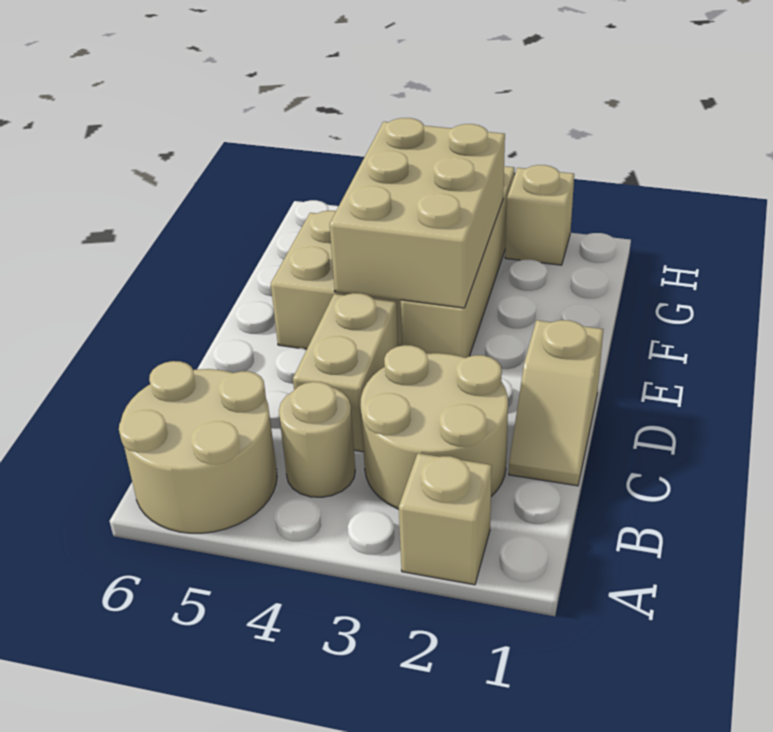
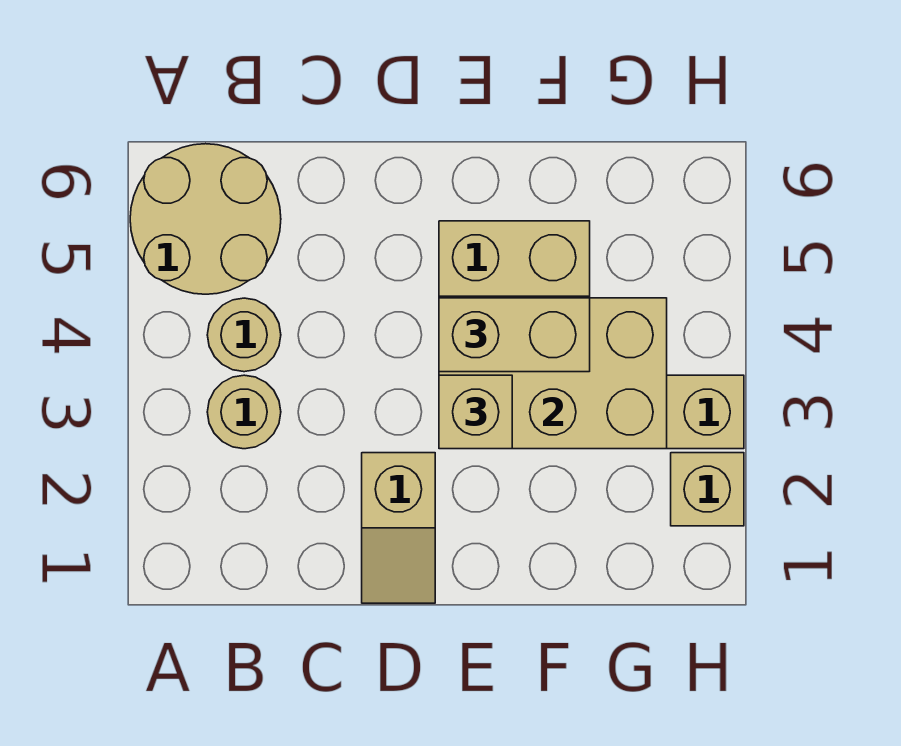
tan brick A2 level 1 -> tan brick E3 level 3
tan round brick B2:C3 level 1 -> tan round brick B3 level 1
tan slope C1:D1 level 1 top D -> tan slope D1:D2 level 1 top 2
tan brick C4:D4 level 1 -> tan brick E4:F4 level 3

